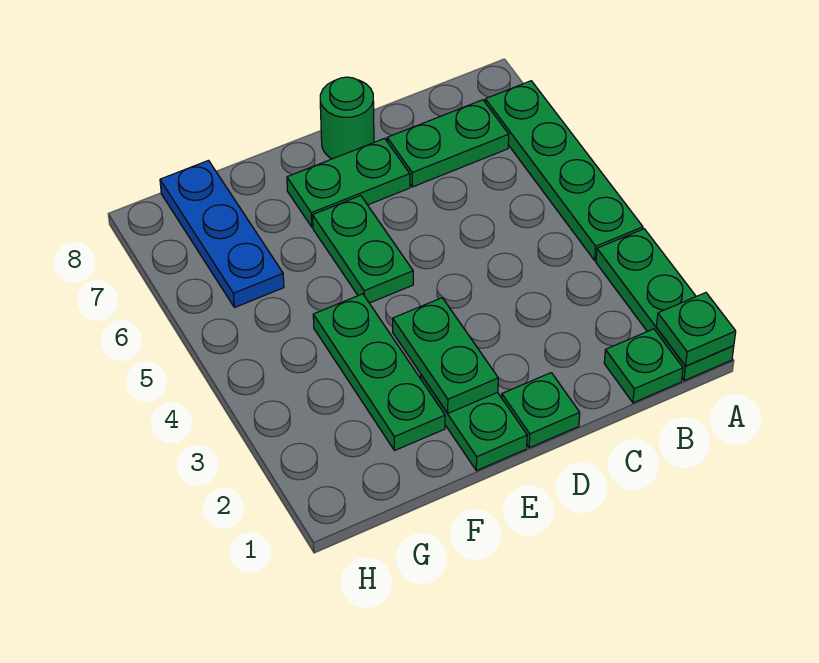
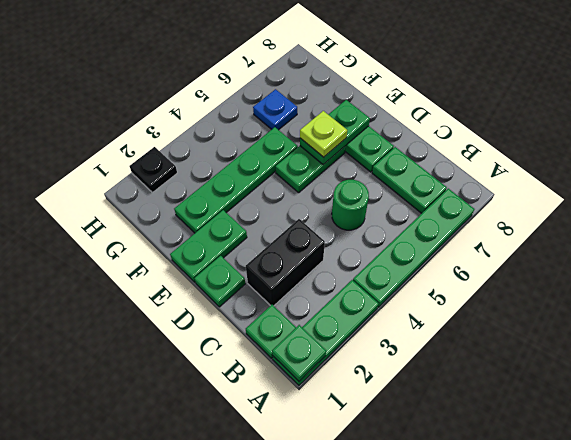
none -> black brick C2:C3 level 1
green round brick D8 level 1 -> green round brick C5 level 1
green plate E2:E3 level 2 -> green plate E6:E7 level 2
none -> lime plate E6 level 3
green plate F2:F4 level 1 -> green plate F2:F5 level 1
blue plate G6:G8 level 1 -> blue plate G6 level 1
none -> black plate H2 level 1

